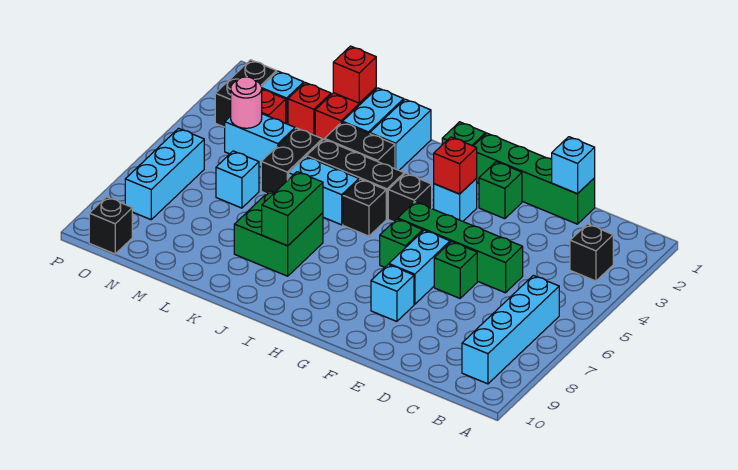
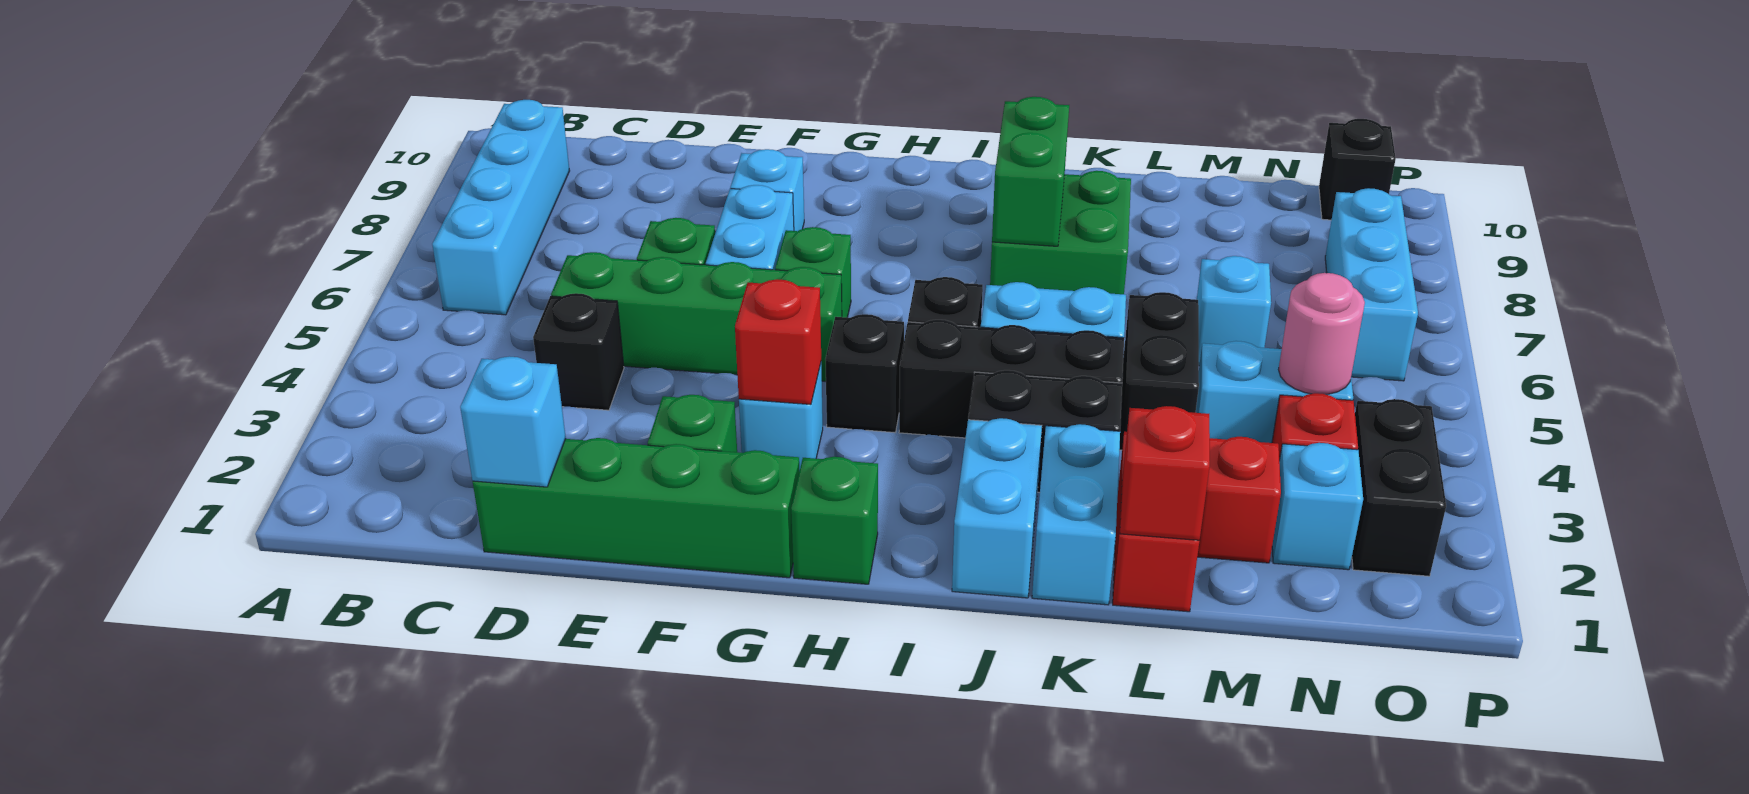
black brick B3 level 1 -> black brick D4 level 1

